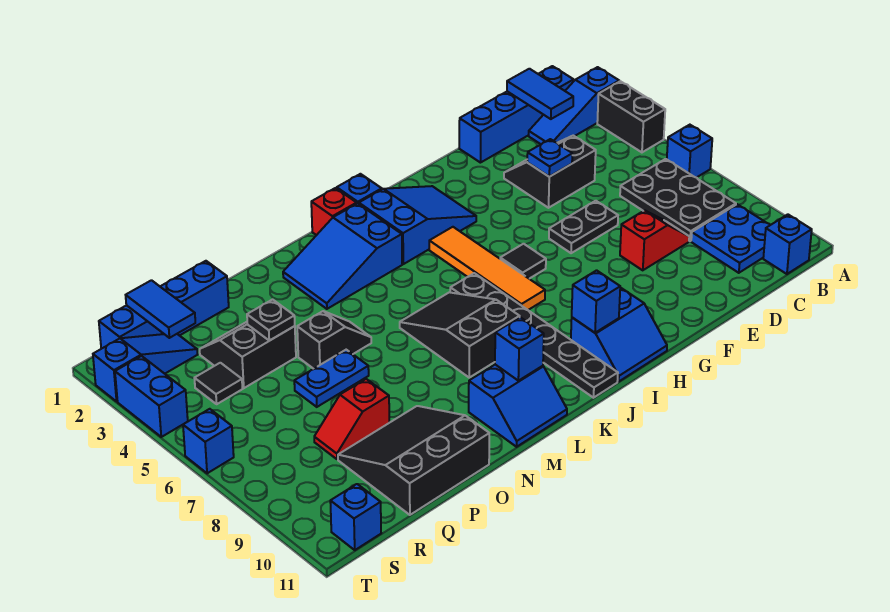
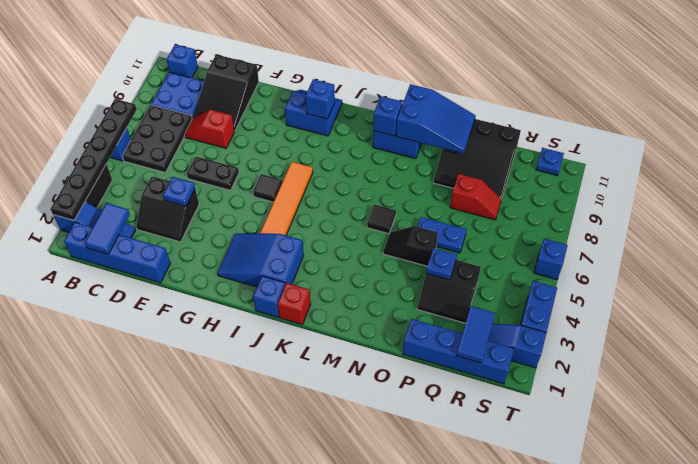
black plate J6:J11 level 1 -> black plate A2:A7 level 2
blue slope K2:M3 level 1 top K -> blue slope M10:O11 level 2 top M
black slope K6:L8 level 1 top 8 -> black slope D9:E11 level 1 top 11
black plate P4 level 2 -> blue plate P4 level 2
black tile R4 level 1 -> black tile M6 level 1
blue brick S11 level 1 -> blue plate S11 level 1

